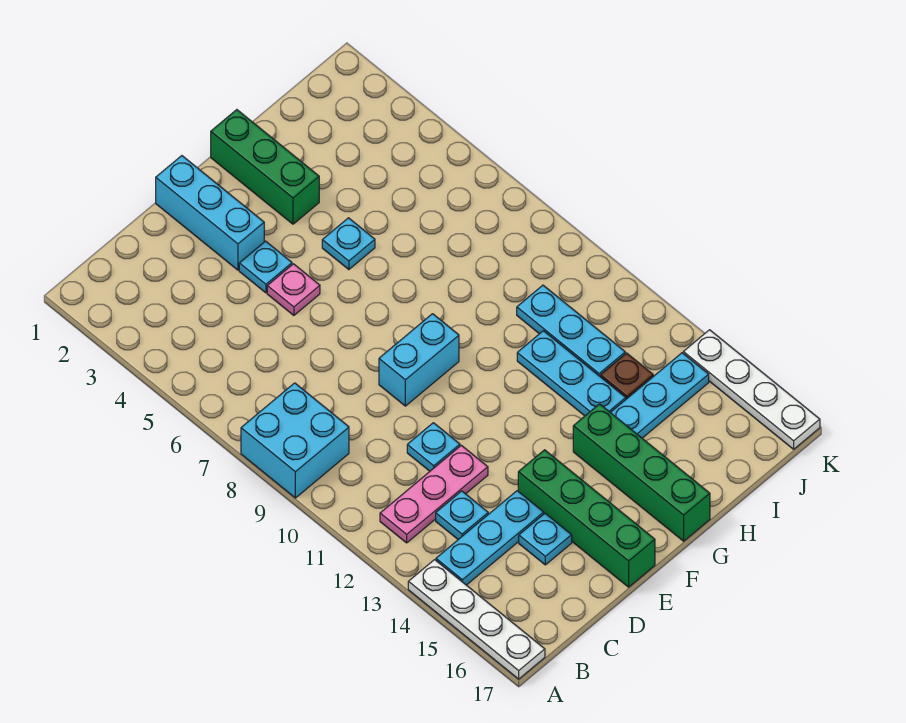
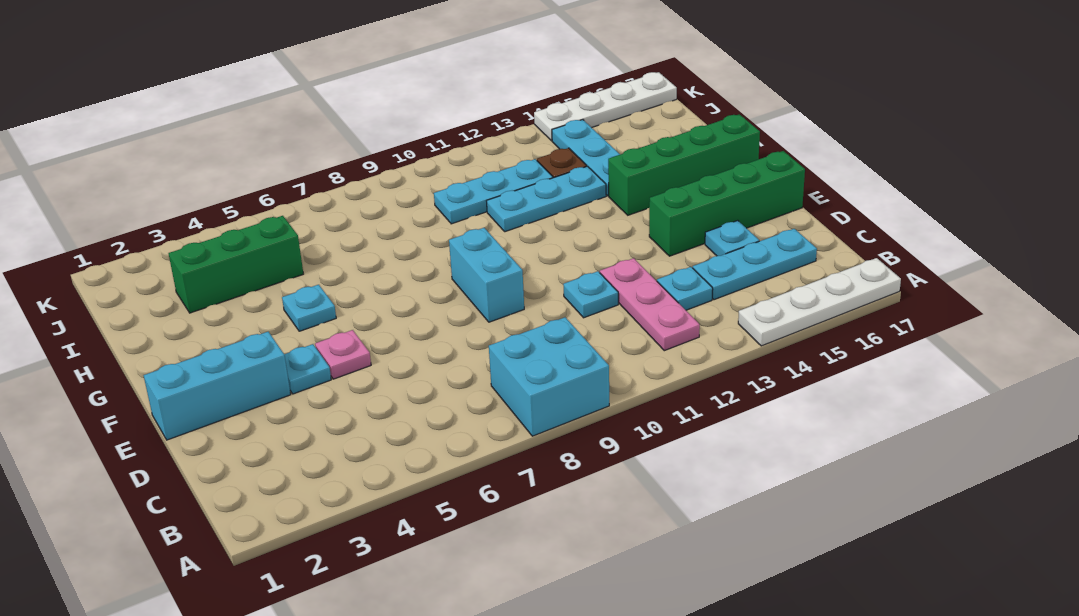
cyan plate B14:D14 level 1 -> cyan plate C14:C16 level 1
green brick G1:G3 level 1 -> green brick I3:I5 level 1

